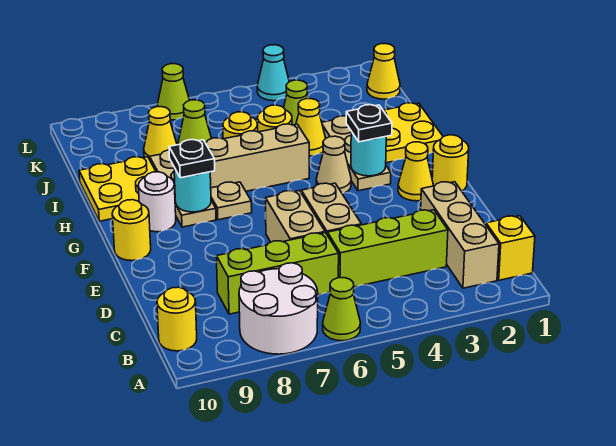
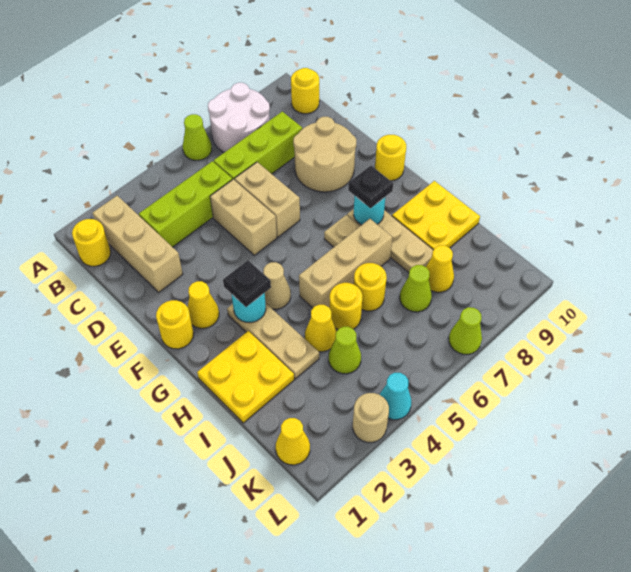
yellow brick B1 level 1 -> yellow round brick B1 level 1
none -> tan round brick D8:E9 level 1
white round brick G9 level 1 -> none
none -> tan round brick L3 level 1

